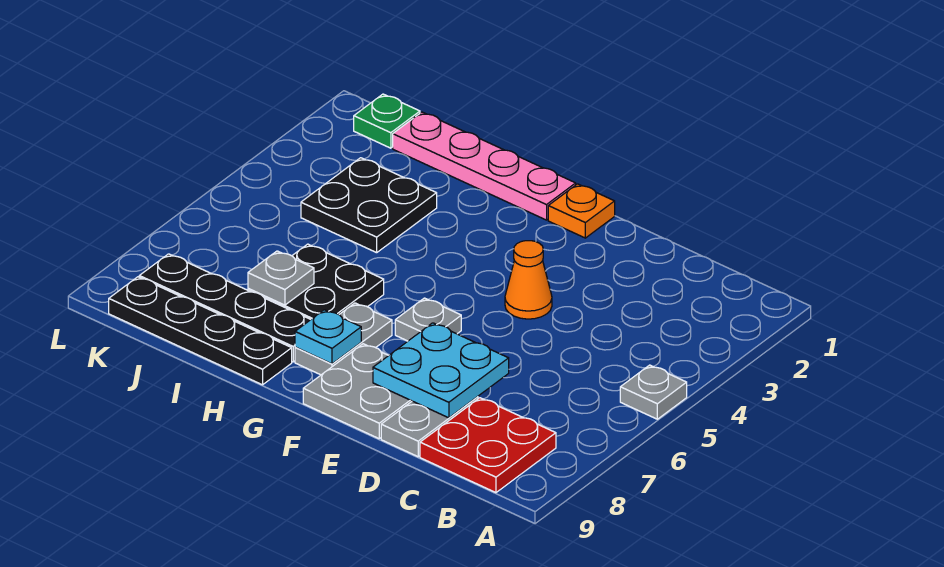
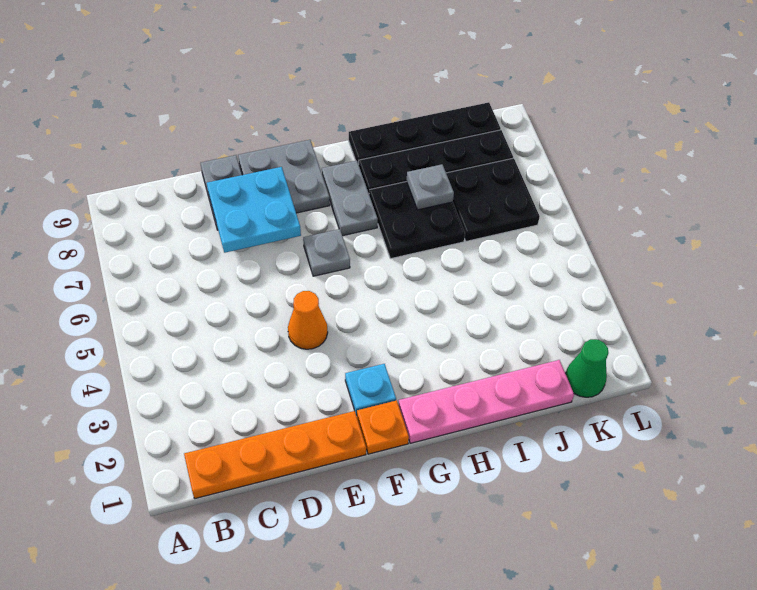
grey plate A5 level 1 -> none
none -> orange plate B1:E1 level 1
red plate B8:C9 level 1 -> none
cyan plate G8 level 2 -> cyan plate F2 level 1
black plate I3:J4 level 1 -> black plate J6:K7 level 1
green plate K1 level 1 -> green cone K1 level 1

